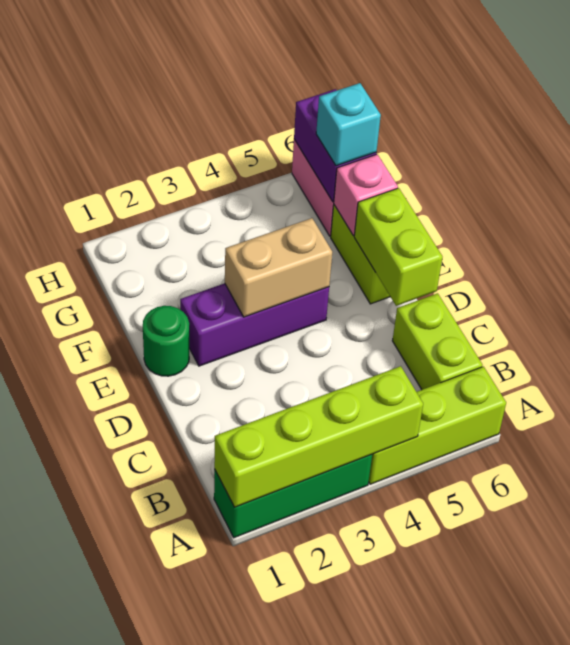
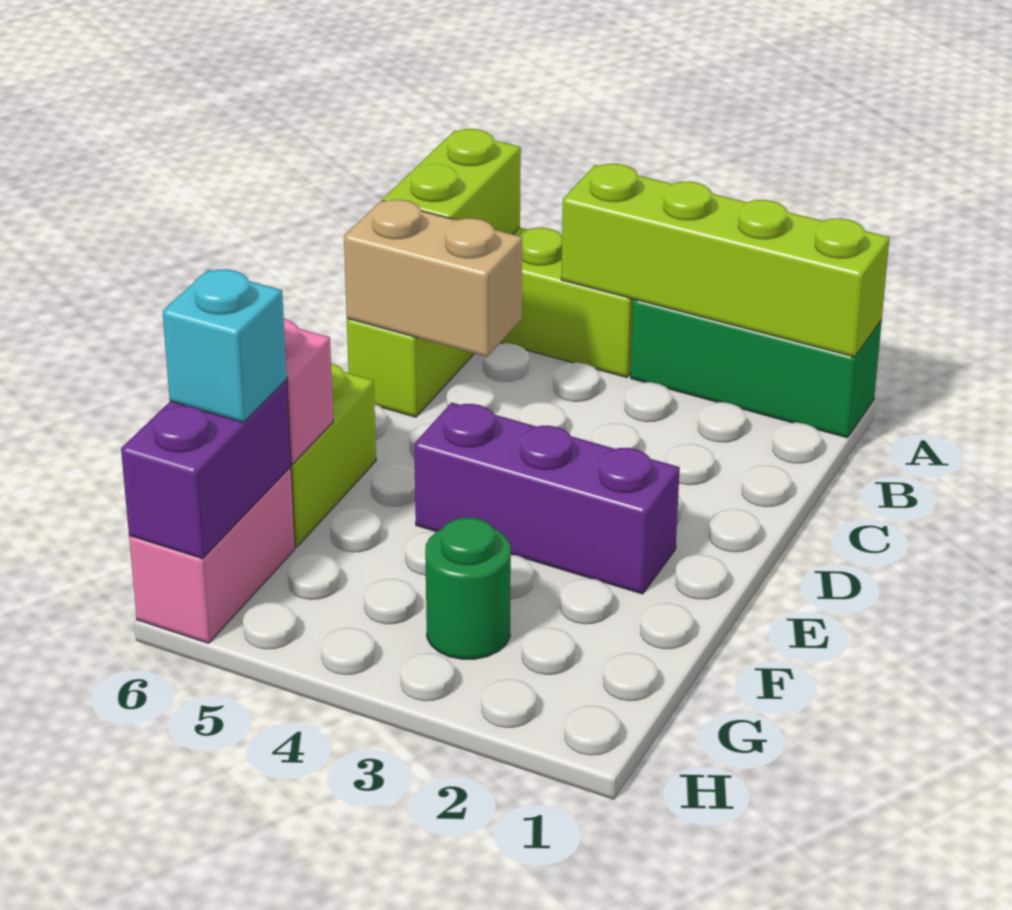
lime brick D6:E6 level 2 -> lime brick A6:B6 level 2
green round brick E1 level 1 -> green round brick G3 level 1
tan brick E3:E4 level 2 -> tan brick C5:C6 level 2

